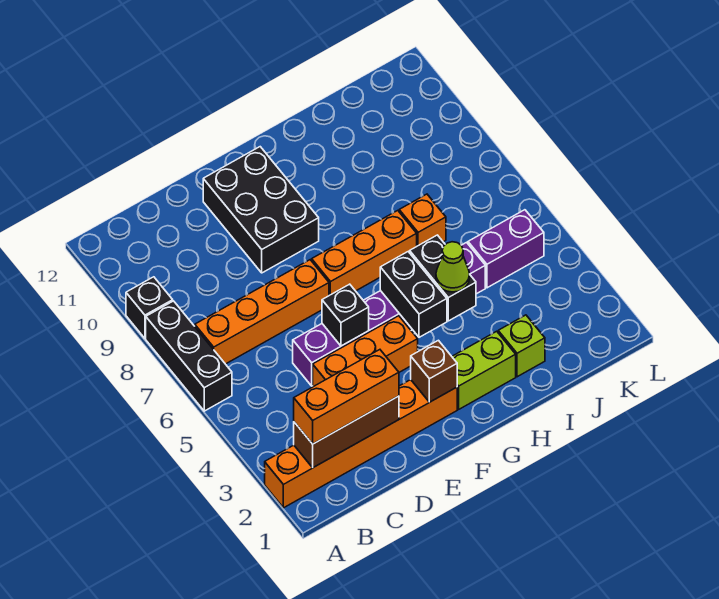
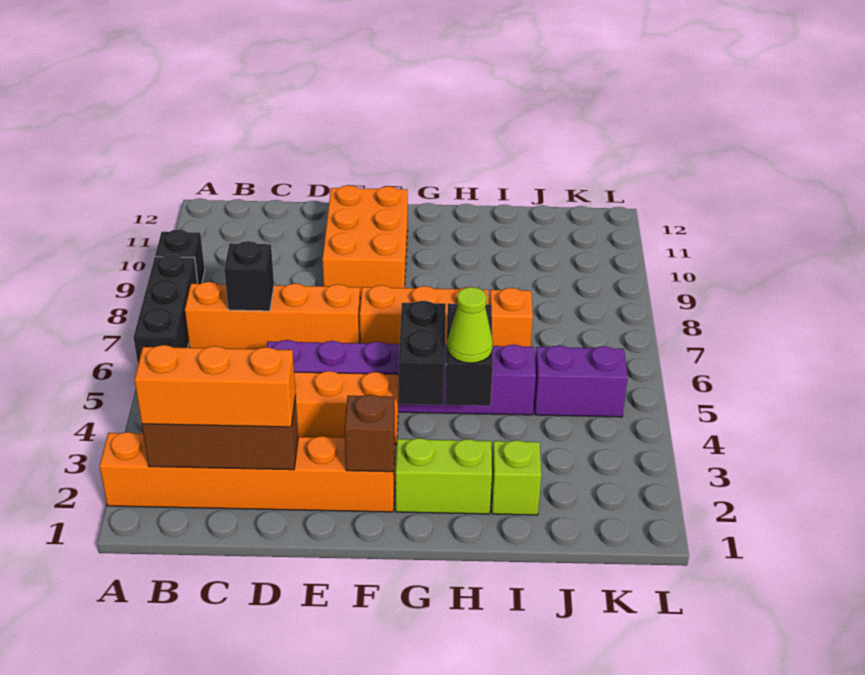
black brick E5 level 2 -> black brick C7 level 2
black brick E9:F11 level 1 -> orange brick E9:F11 level 1

